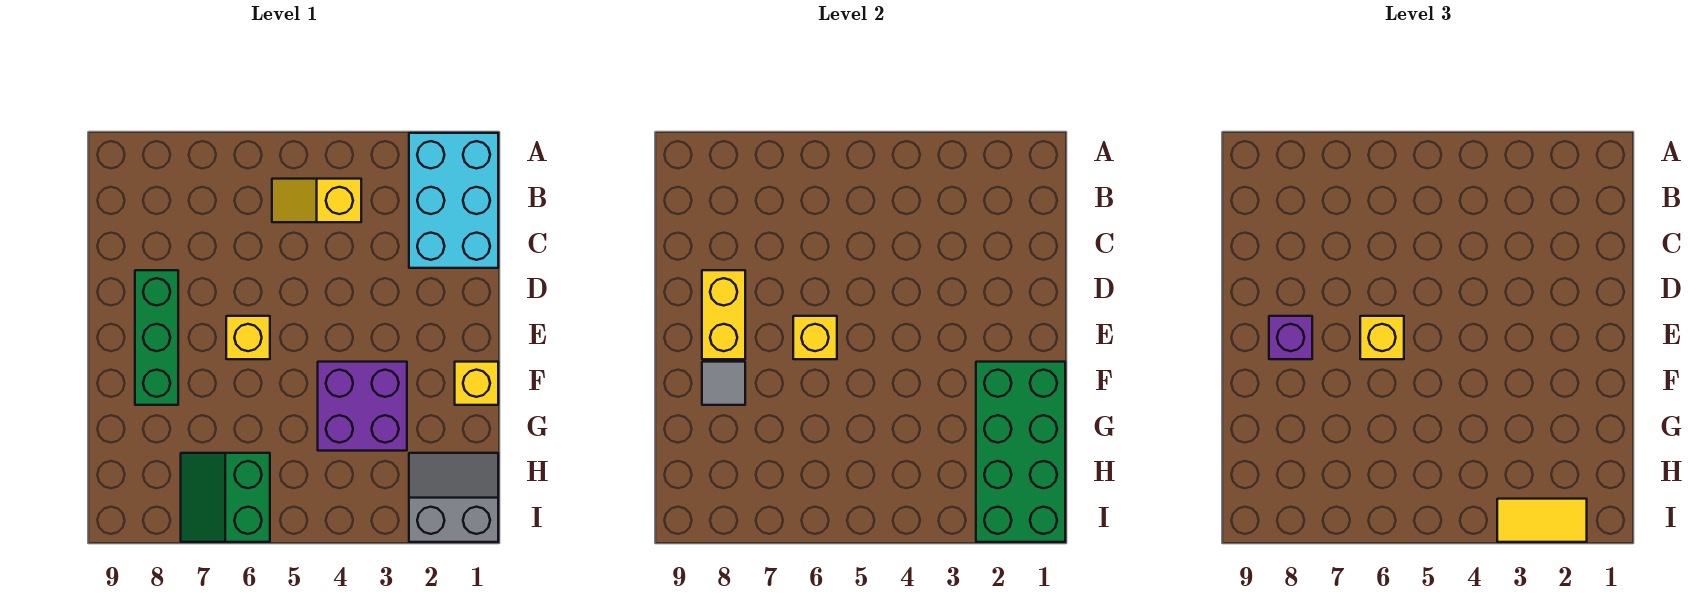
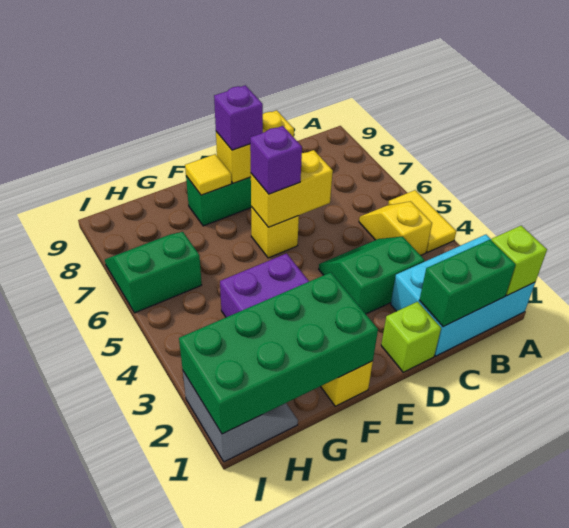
none -> lime brick A1 level 2
none -> green brick B1:C1 level 2
none -> green slope C3:D4 level 1 top 3
none -> lime brick D1 level 1
yellow brick E6 level 2 -> yellow brick D6:E6 level 2
yellow brick E6 level 3 -> purple brick E6 level 3
grey tile F8 level 2 -> yellow tile F8 level 2
yellow tile I2:I3 level 3 -> yellow tile A4:A5 level 1

